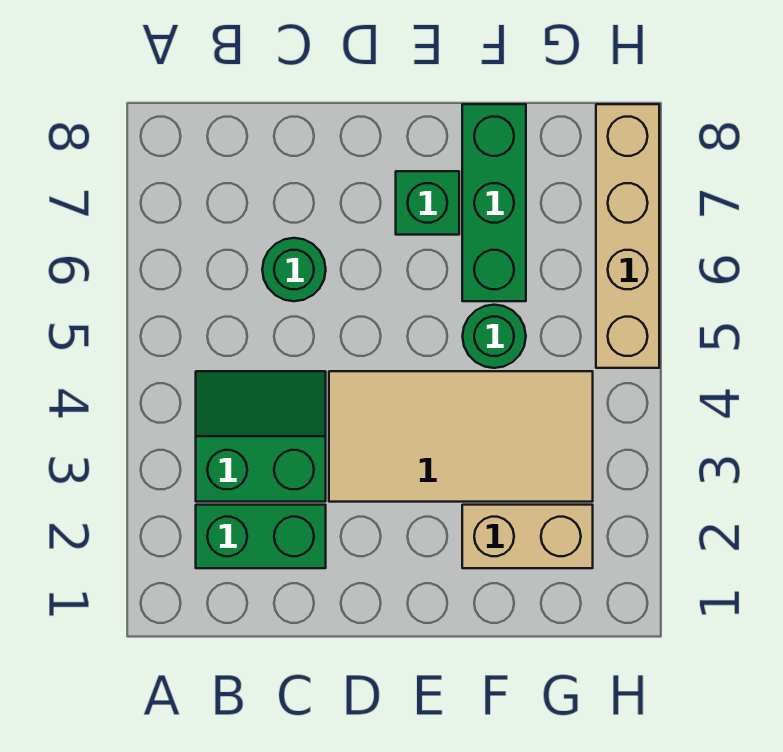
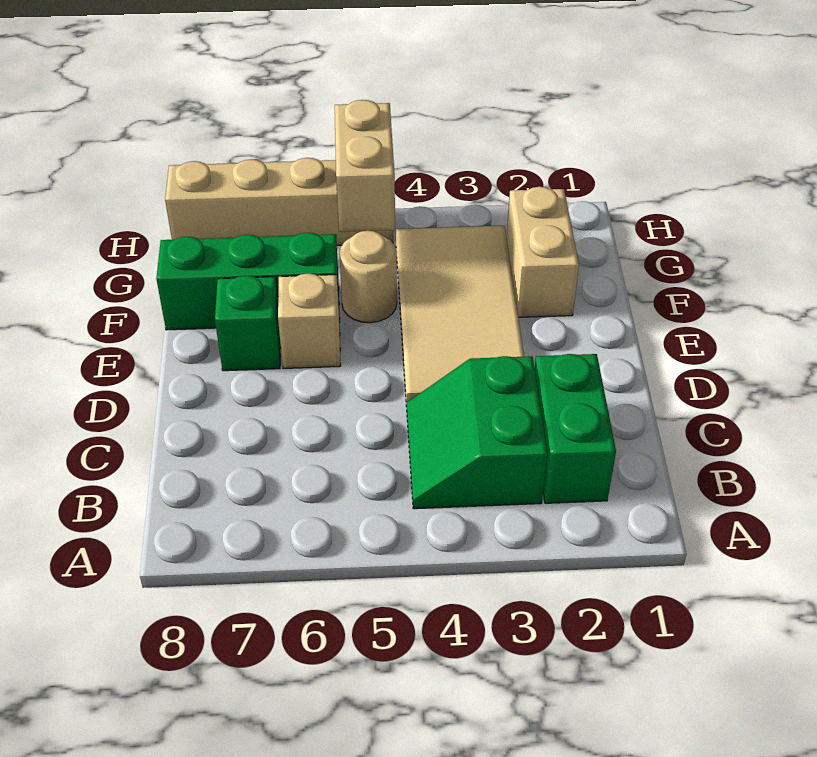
green round brick C6 level 1 -> none
none -> tan brick E6 level 1
green round brick F5 level 1 -> tan round brick F5 level 1
none -> tan brick G5:H5 level 2

